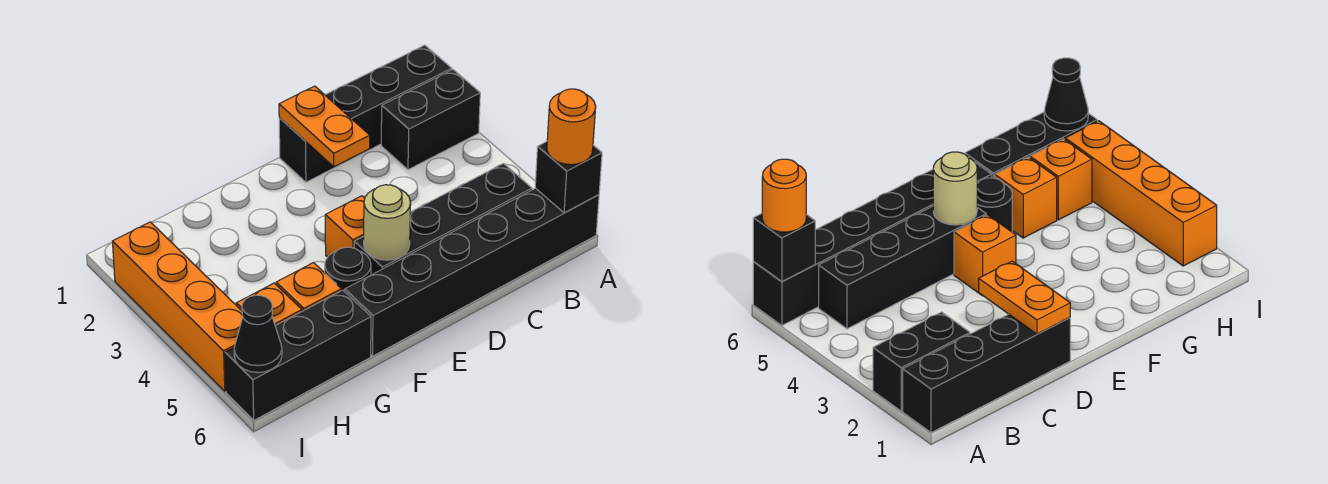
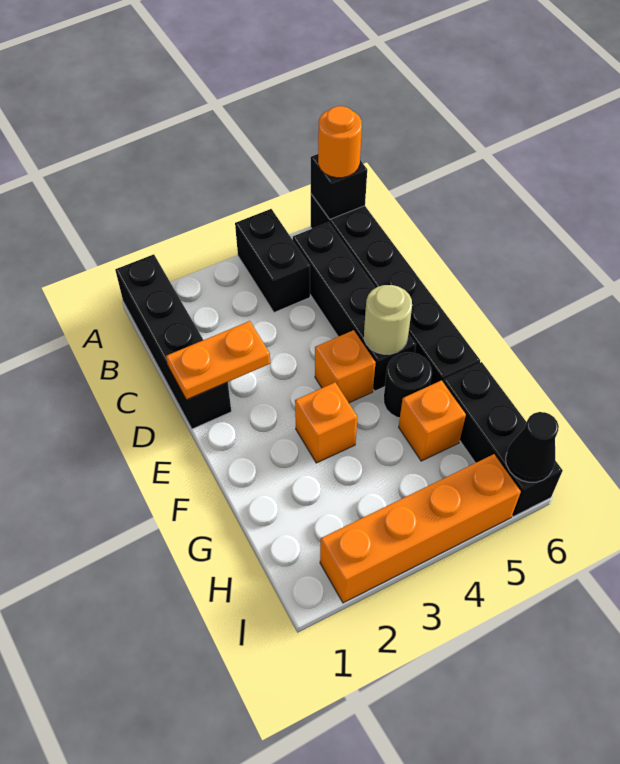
black brick A2:B2 level 1 -> black brick A4:B4 level 1
orange brick H5 level 1 -> orange brick F3 level 1

